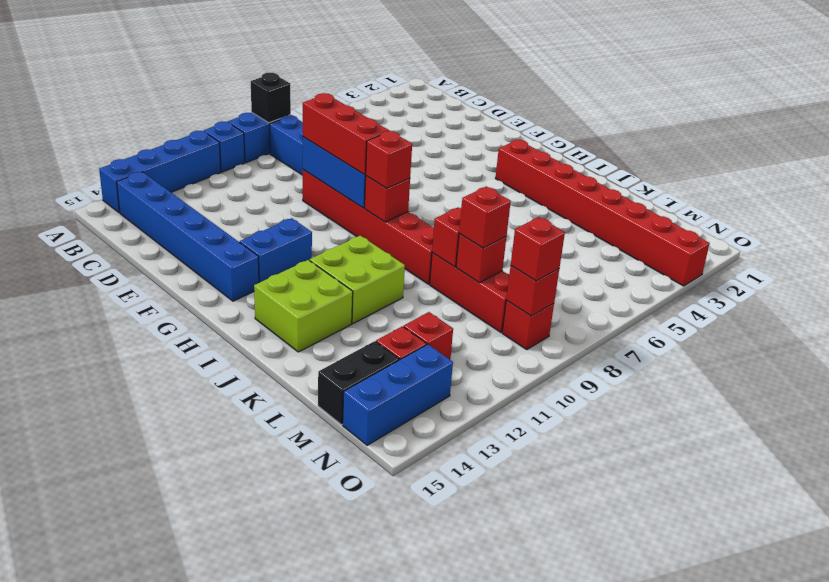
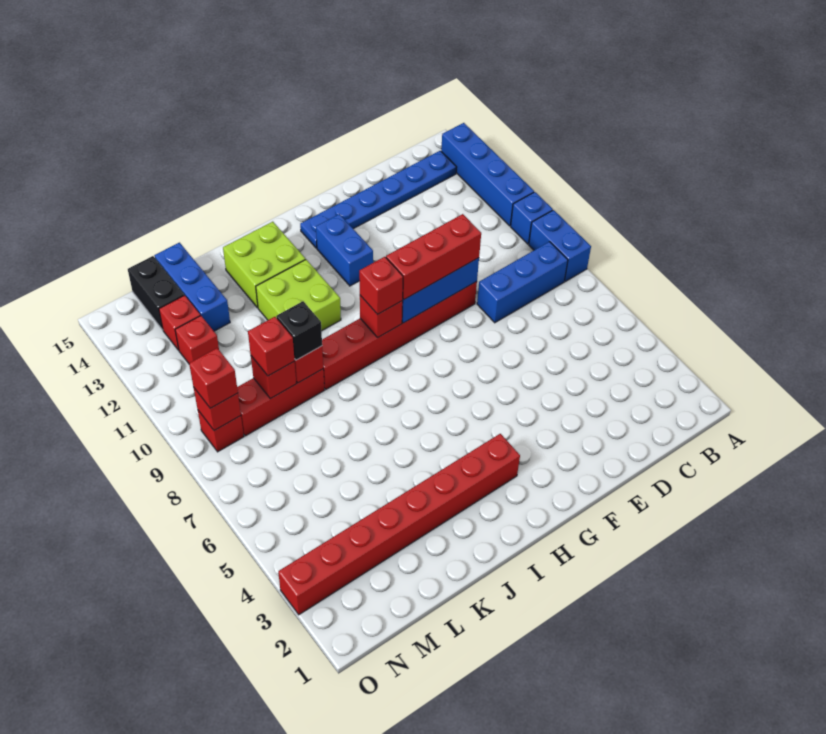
black brick A8 level 2 -> black brick K9 level 3
blue brick B14:G14 level 1 -> blue plate B14:G14 level 1
blue brick N13:N15 level 1 -> blue brick L13:L15 level 1

